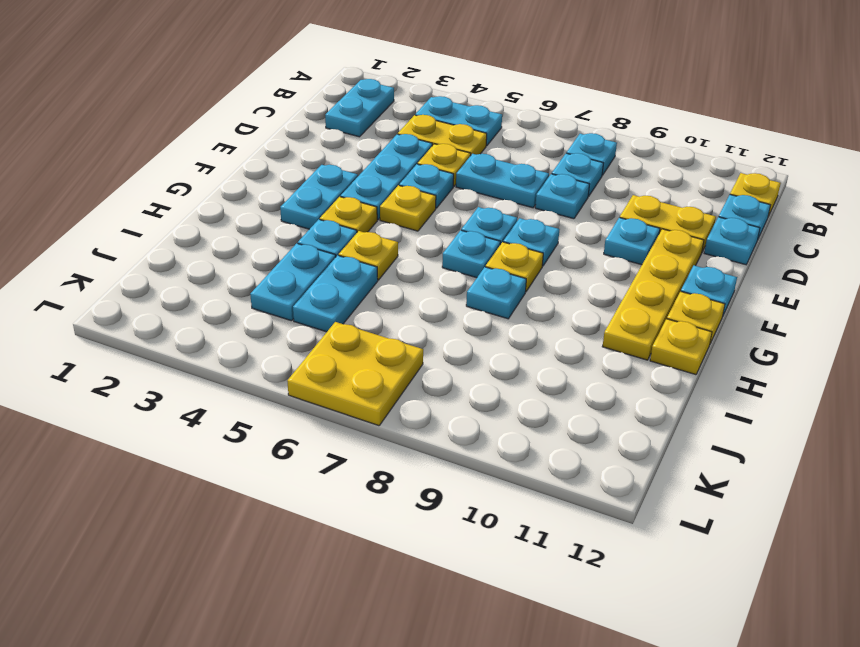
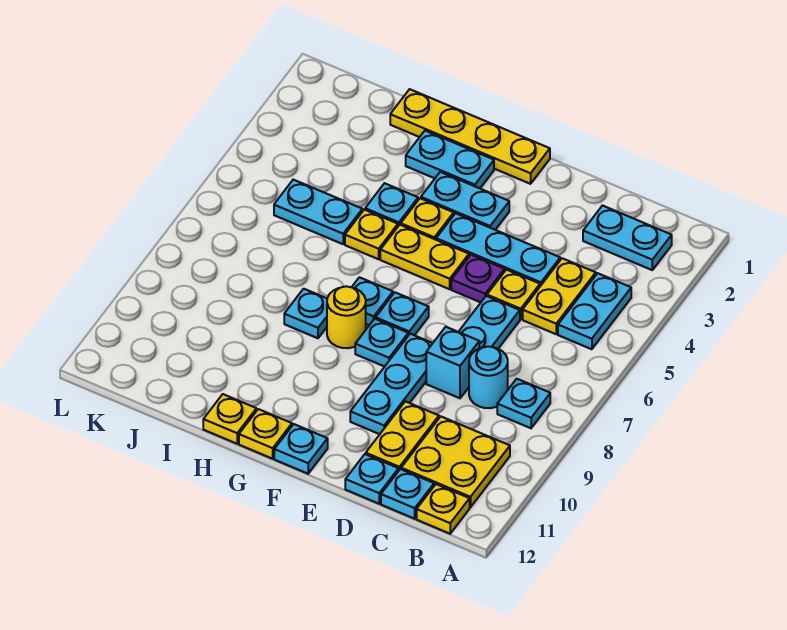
cyan plate C8 level 1 -> cyan round brick C8 level 1
cyan plate D8 level 1 -> cyan brick D8 level 1
cyan plate E5 level 1 -> purple plate E5 level 1
cyan plate E10 level 1 -> cyan plate E8:E10 level 1
yellow plate E11:H11 level 1 -> yellow plate F1:I1 level 1
yellow plate F5 level 1 -> yellow plate F5:G5 level 1
yellow plate G8 level 1 -> yellow round brick G8 level 1
cyan plate I4:J4 level 1 -> cyan plate G2:H2 level 1
yellow plate K6:L7 level 1 -> yellow plate B10:C11 level 1

